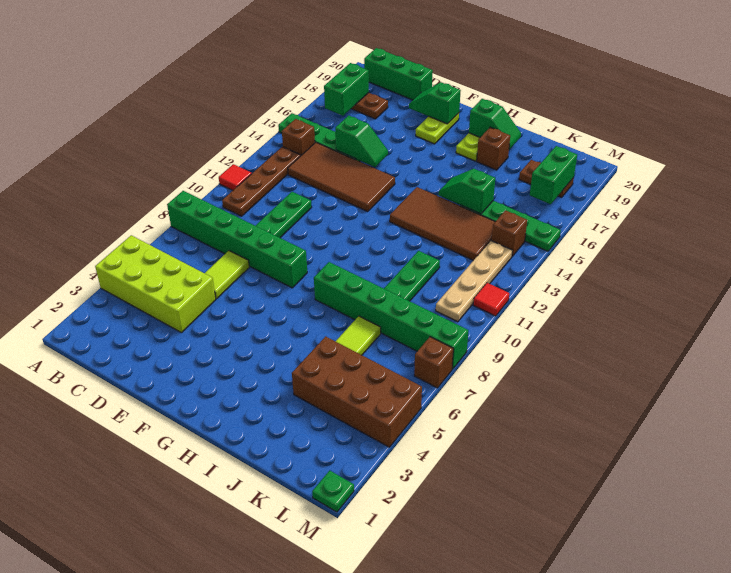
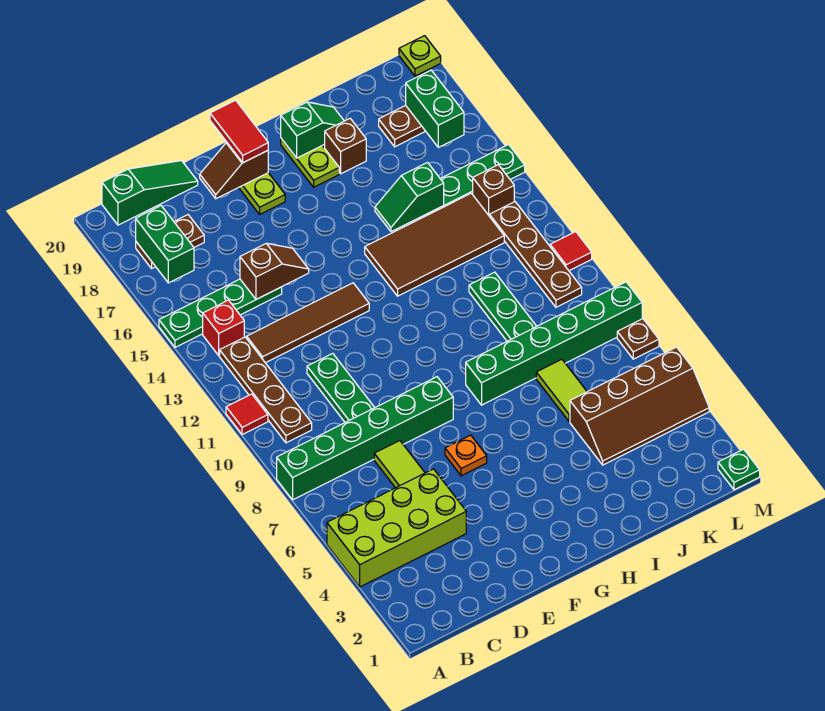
brown brick B14 level 1 -> red brick B14 level 1
green brick B20:D20 level 1 -> green slope B20:D20 level 1 top B
brown tile C13:F14 level 1 -> brown tile C13:F13 level 1
green slope D15:E15 level 2 top D -> brown slope D15:E15 level 2 top D
green slope E19:F19 level 2 top F -> brown slope E19:F19 level 2 top F
none -> orange plate F6 level 1
none -> red tile F19:F20 level 3
brown brick J4:M5 level 1 -> brown slope J4:M5 level 1 top 5
tan plate L10:L13 level 1 -> brown plate L10:L13 level 1
brown brick M7 level 1 -> brown plate M7 level 1
none -> lime plate M20 level 1

